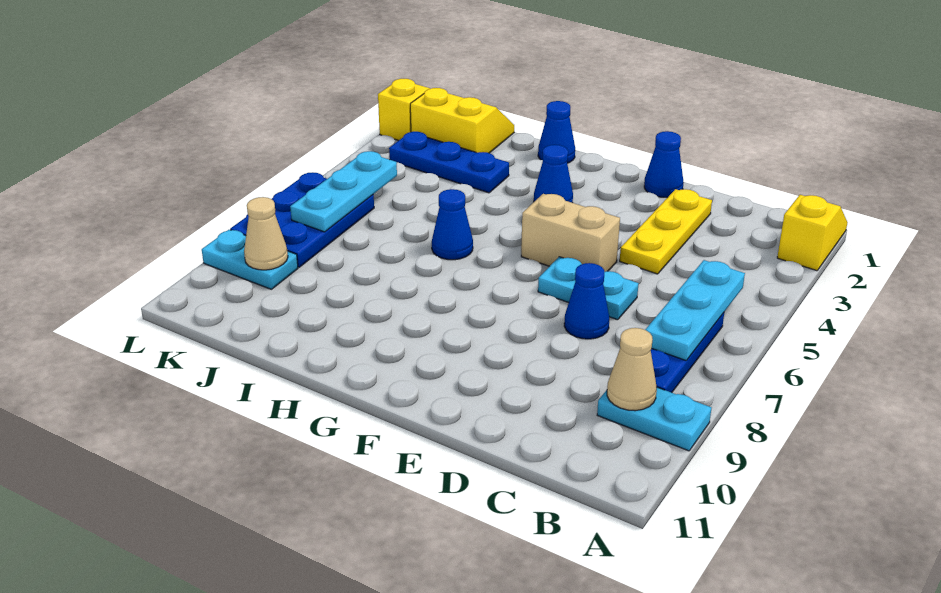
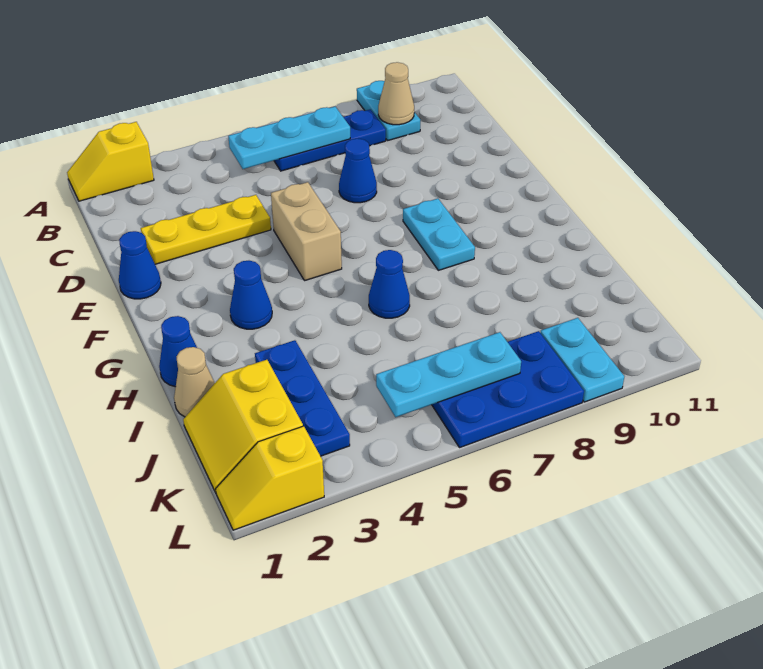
cyan plate D6:E6 level 1 -> cyan plate F8:G8 level 1
tan cone K9 level 2 -> tan cone I1 level 1

